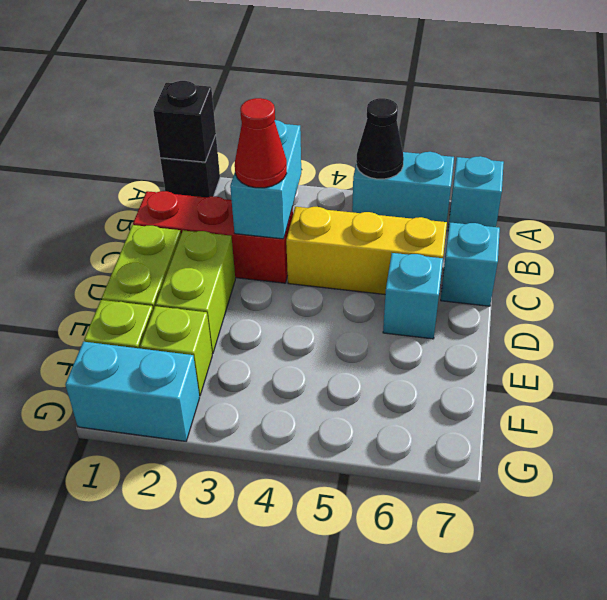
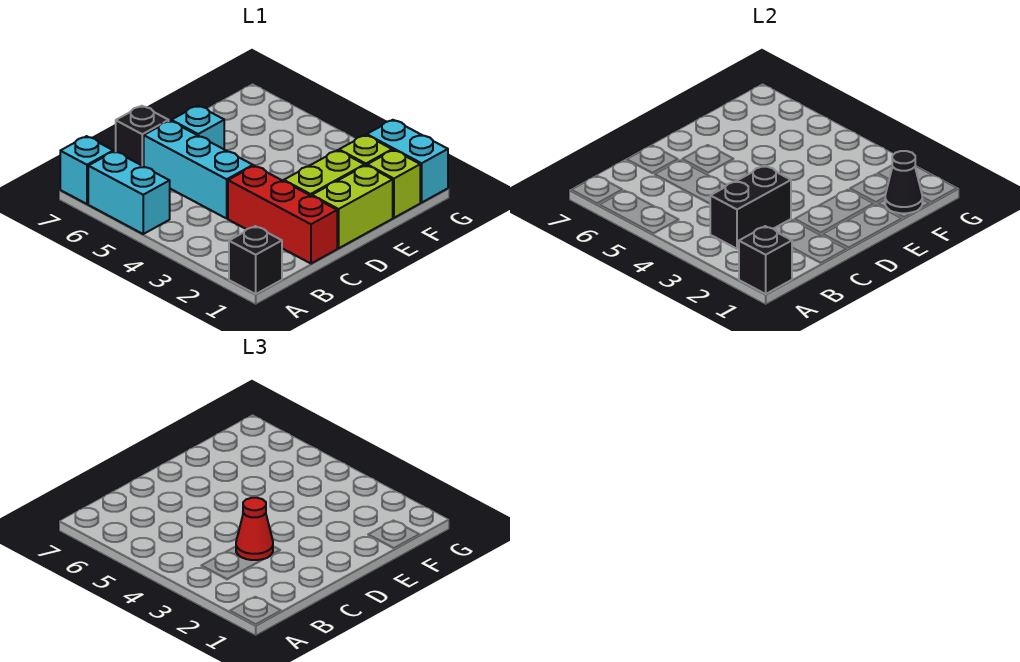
black cone A5 level 2 -> black cone F1 level 2
cyan brick B3:C3 level 2 -> black brick B3:C3 level 2
yellow brick C4:C6 level 1 -> cyan brick C4:C6 level 1
cyan brick C7 level 1 -> black brick C7 level 1

